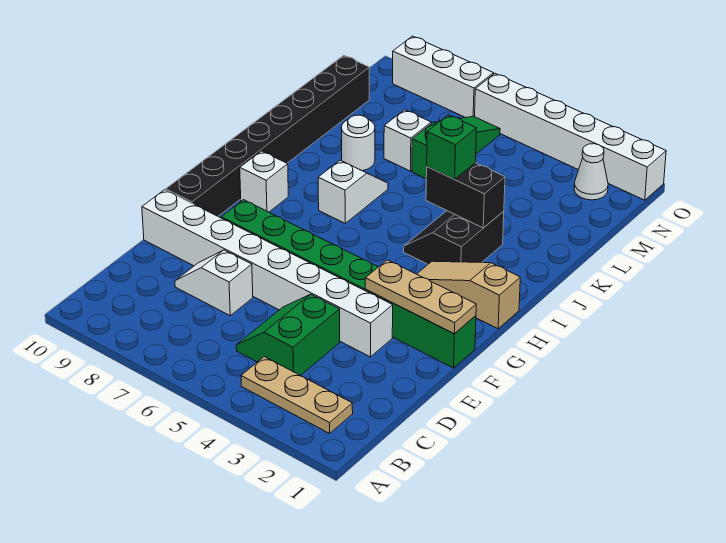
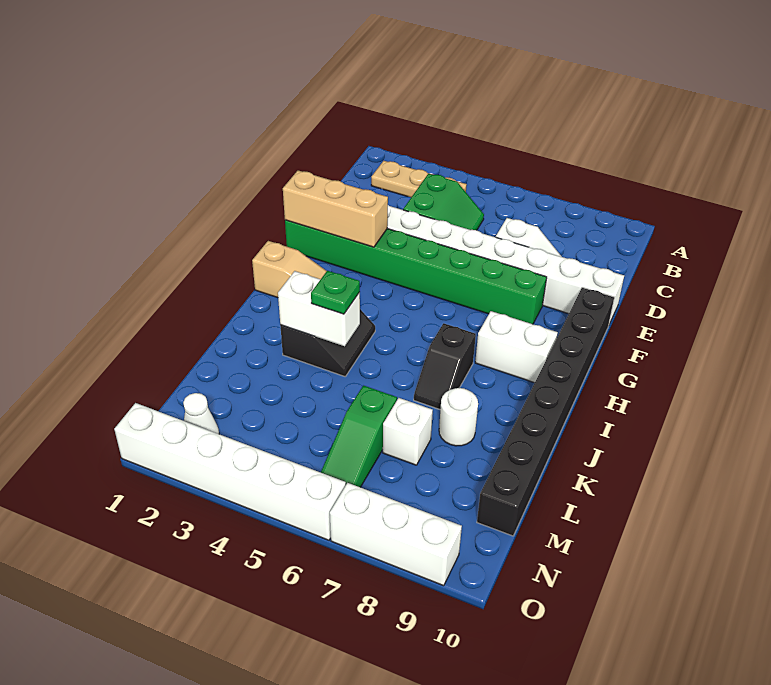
tan plate F1:F3 level 2 -> tan brick F1:F3 level 2
white brick H9 level 1 -> white brick H8:H9 level 1
white slope I7:J7 level 1 top I -> black slope I7:J7 level 1 top I
black brick J3:J4 level 2 -> white brick J3:J4 level 2
green brick J4 level 3 -> green plate J4 level 3

